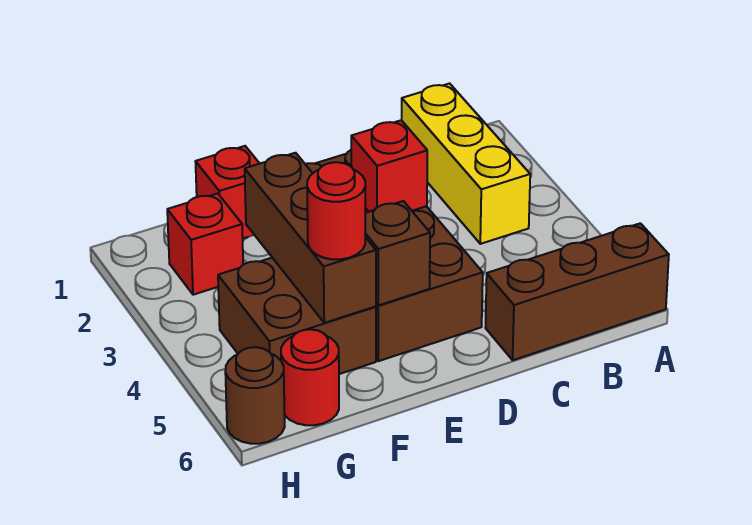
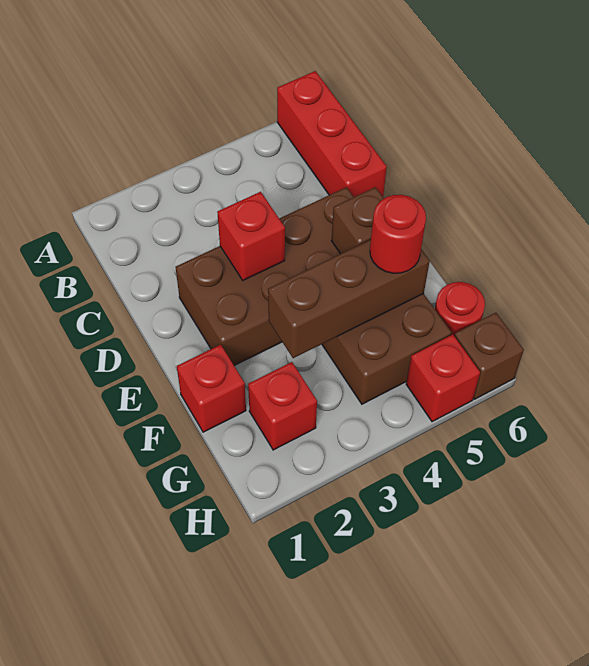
brown brick A6:C6 level 1 -> red brick A6:C6 level 1
yellow brick B1:B3 level 1 -> none
none -> red brick H5 level 1
brown round brick H6 level 1 -> brown brick H6 level 1

